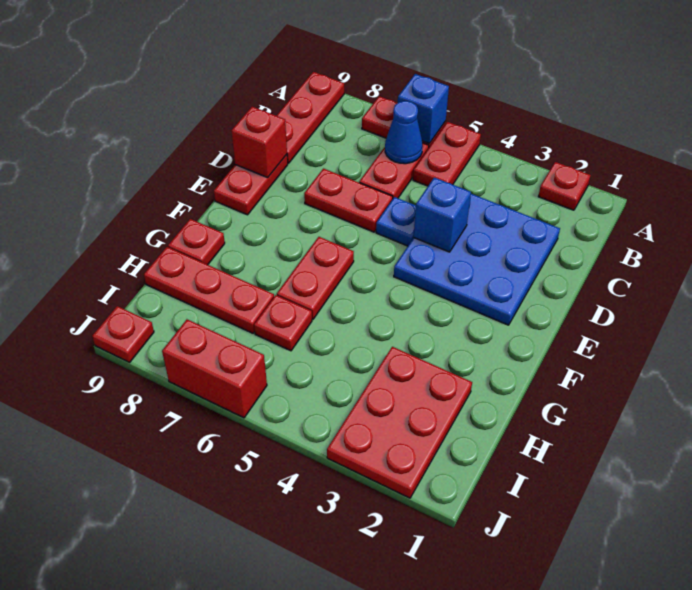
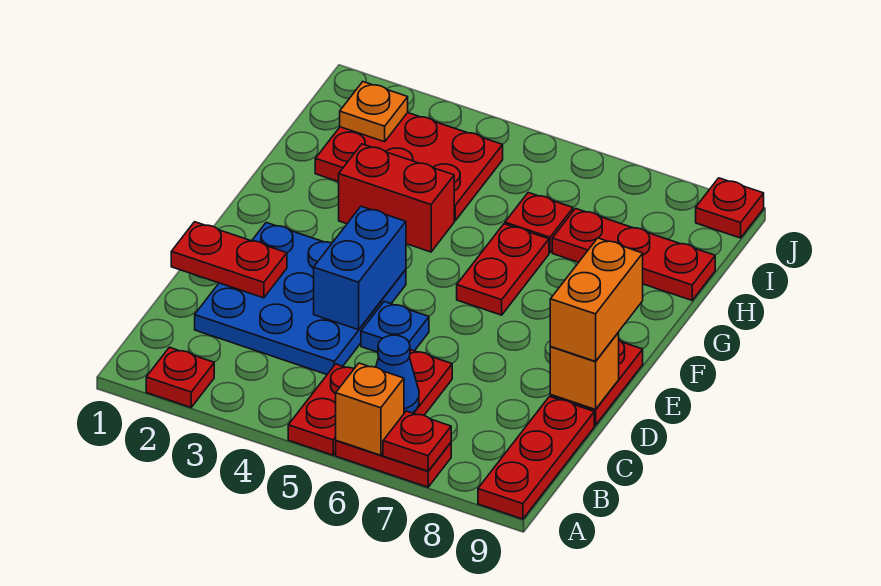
blue brick A6 level 2 -> orange brick A6 level 2
blue brick D4 level 2 -> blue brick D4:E4 level 2
red plate D6:D7 level 1 -> red plate D1:D2 level 2
red brick D9 level 2 -> orange brick D9 level 2
none -> orange brick D9:E9 level 3
red plate G9 level 1 -> red plate A7 level 2
red plate H2:J3 level 1 -> red plate H2:I4 level 1
none -> orange plate I2 level 2
red brick J6:J7 level 1 -> red brick G3:G4 level 1

